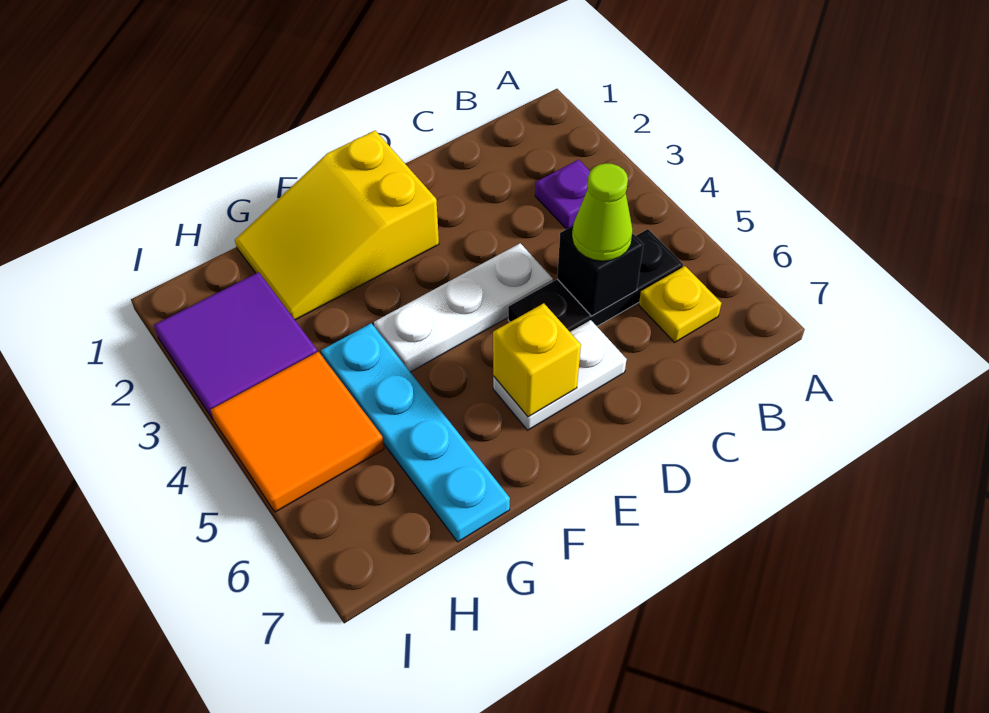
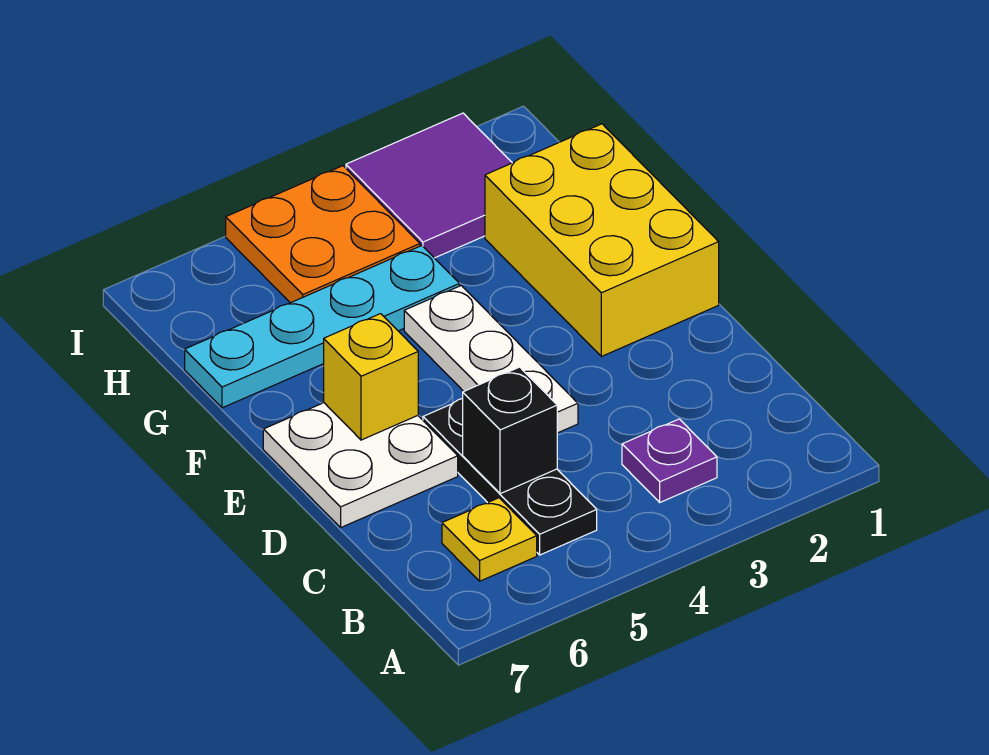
lime cone C5 level 3 -> none
white plate D6:E6 level 1 -> white plate D6:E7 level 1
yellow slope E1:G2 level 1 top E -> yellow brick E1:G2 level 1
orange tile H4:I5 level 1 -> orange plate H4:I5 level 1

